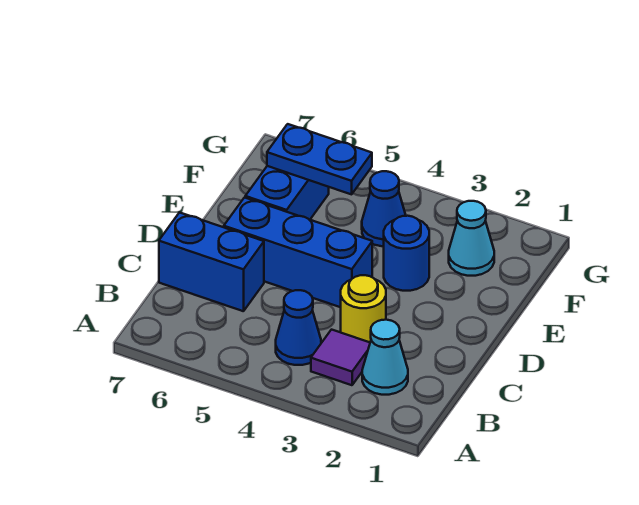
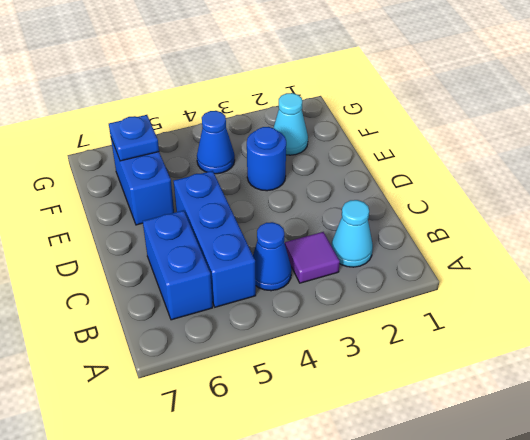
yellow round brick C3 level 1 -> none
blue brick C6:C7 level 1 -> blue brick B6:C6 level 1
blue brick D4:D6 level 1 -> blue brick B5:D5 level 1
blue plate F5:F6 level 2 -> blue plate F6 level 2

